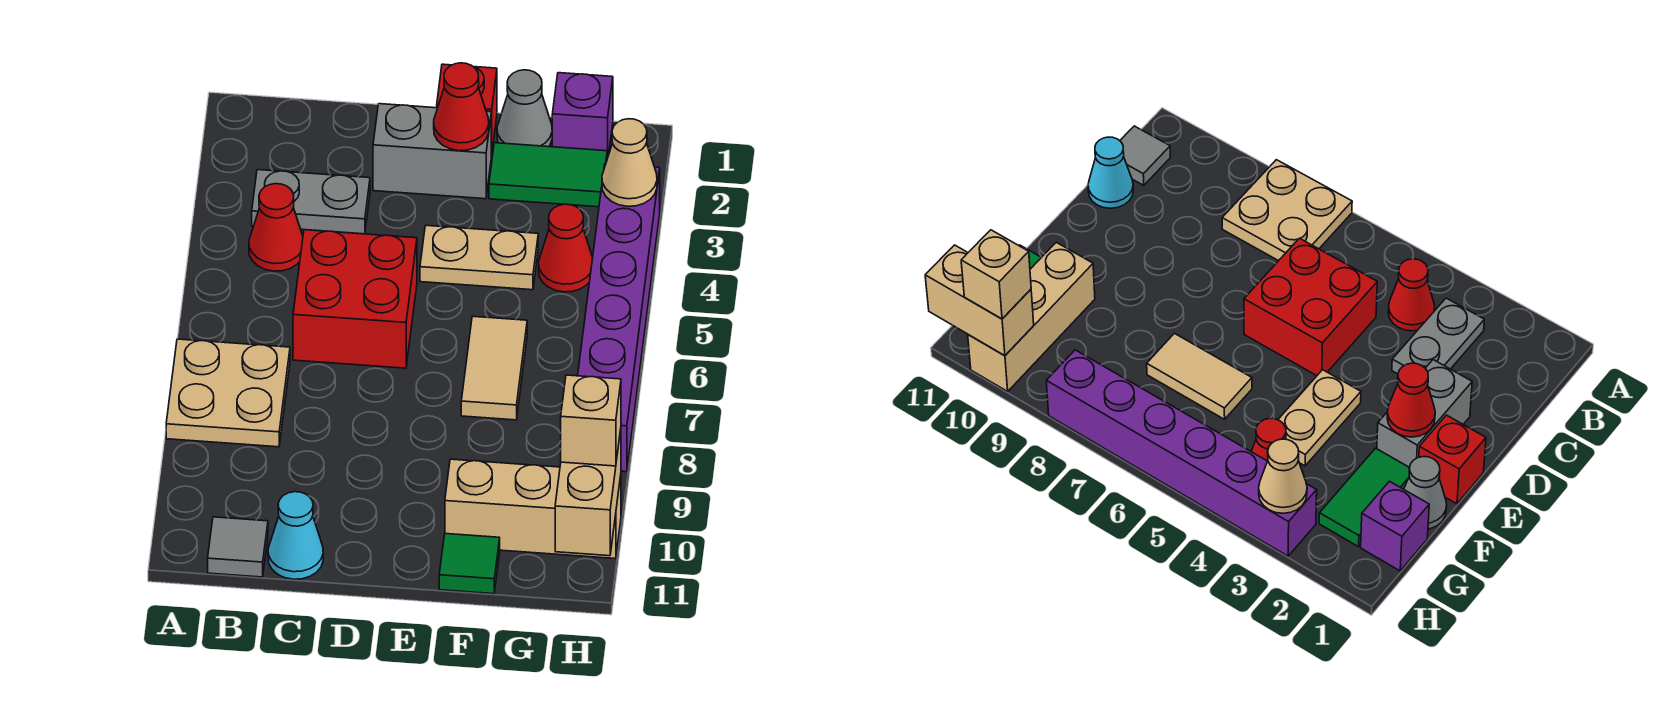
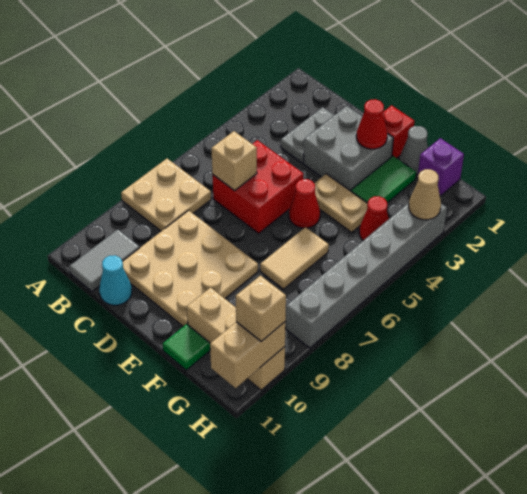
grey plate B3:C3 level 1 -> grey plate C2:C3 level 1
red cone B4 level 1 -> red cone E5 level 1
grey tile B11 level 1 -> grey tile B10:B11 level 1
none -> tan brick C6 level 2
none -> tan plate C8:E10 level 1
grey brick D2:E2 level 1 -> grey brick D2:E3 level 1
green tile F2:G2 level 1 -> green tile F2:F3 level 1
purple brick H3:H8 level 1 -> grey brick H3:H8 level 1

